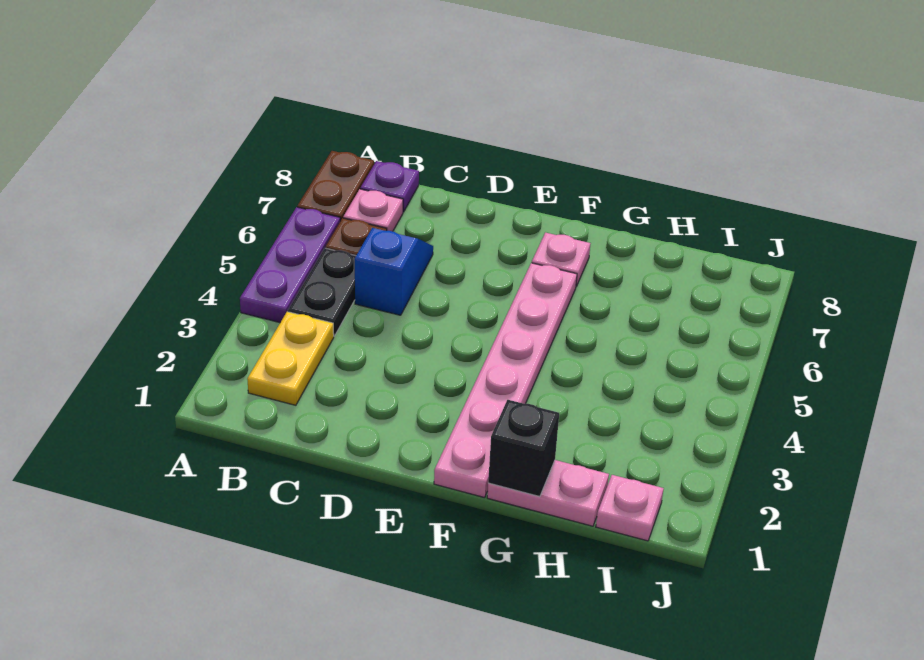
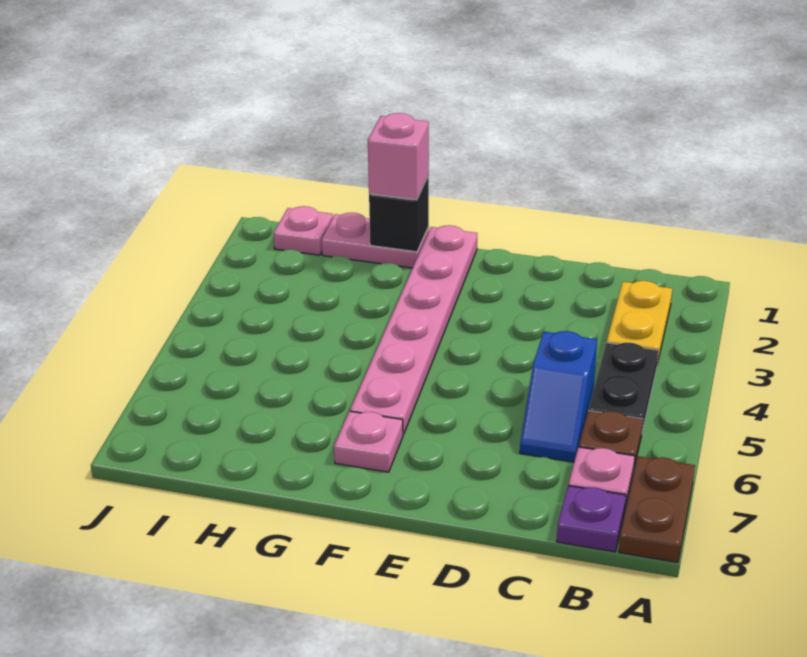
purple plate A4:A6 level 1 -> none
none -> pink brick G1 level 3

